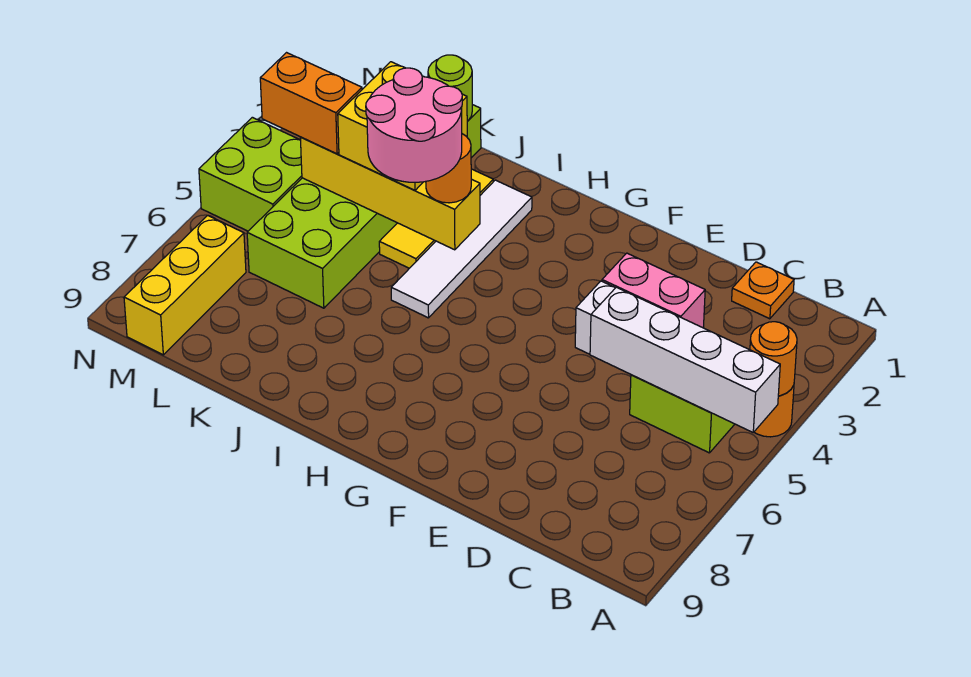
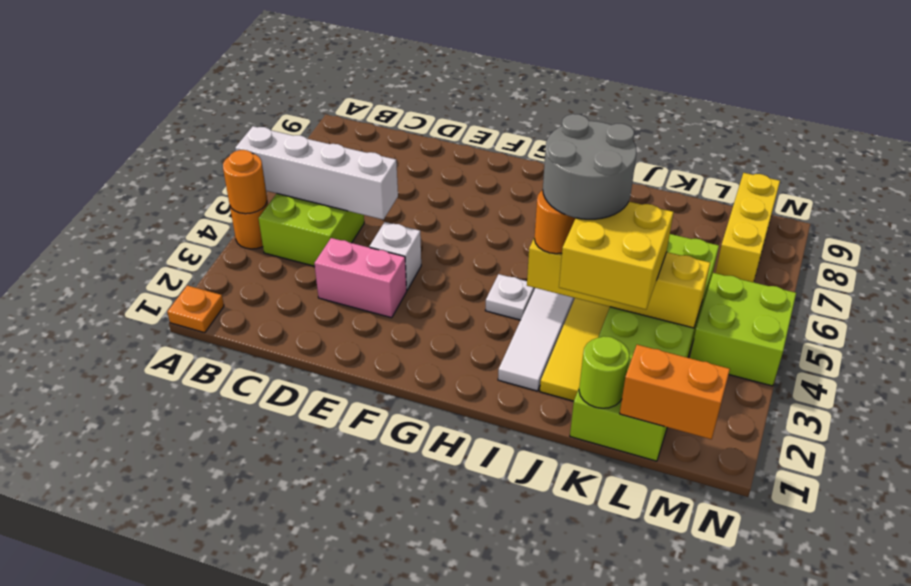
orange plate C1 level 1 -> orange plate A1 level 1
none -> white plate H4 level 1
pink round brick I4:J5 level 4 -> grey round brick I4:J5 level 4
orange brick L4:M4 level 3 -> orange brick L1:M1 level 2

